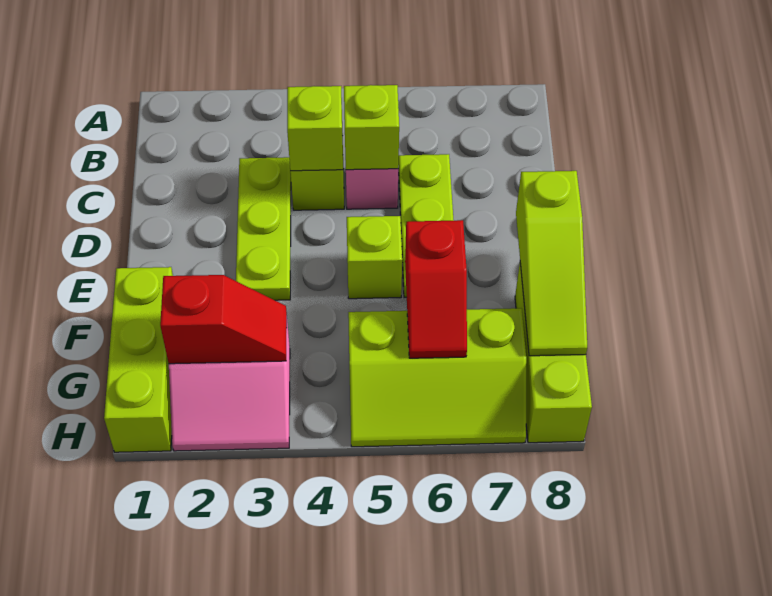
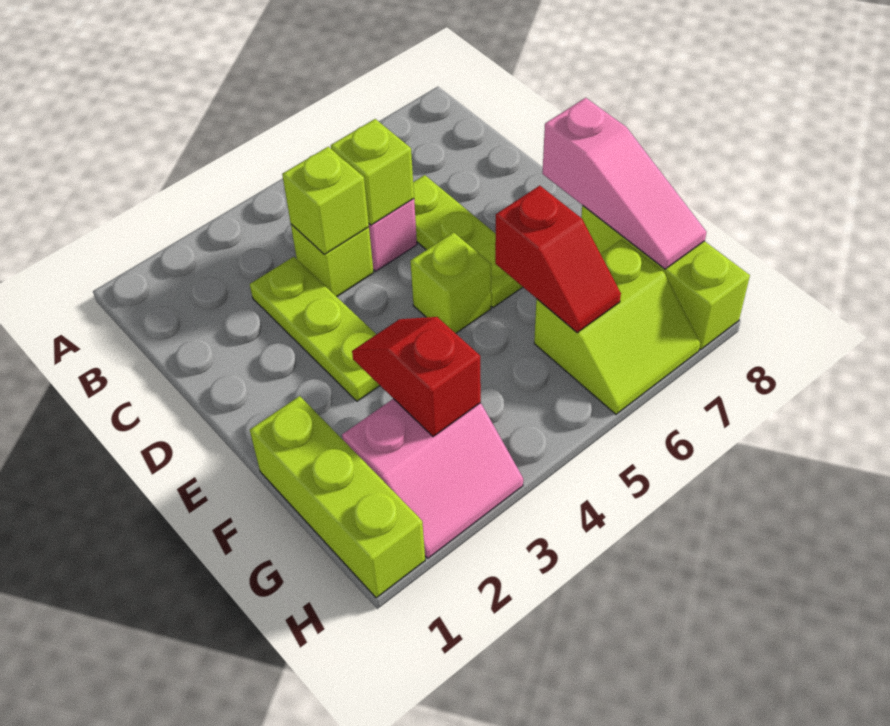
lime slope E8:G8 level 2 top E -> pink slope E8:G8 level 2 top E
red slope G2:G3 level 2 top 2 -> red slope F3:G3 level 2 top G
lime slope G5:H7 level 1 top G -> lime slope G6:H7 level 1 top G

